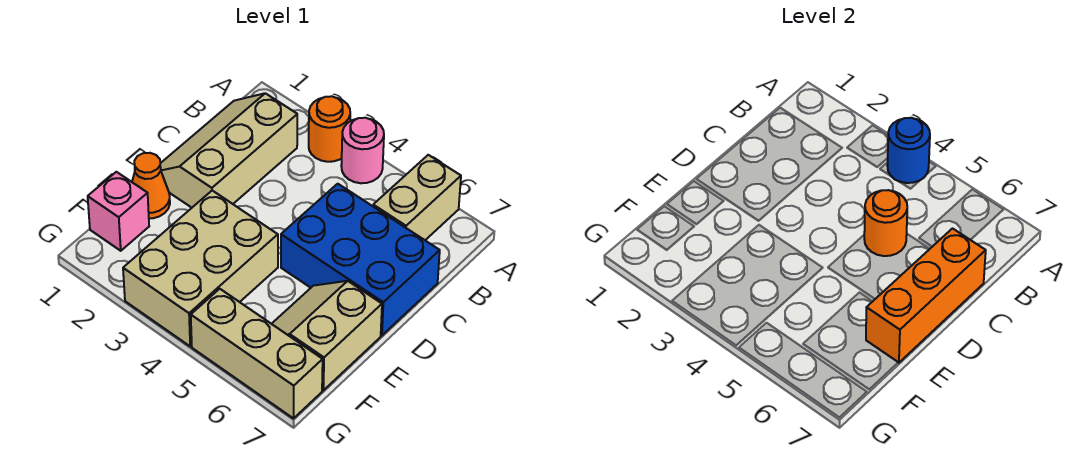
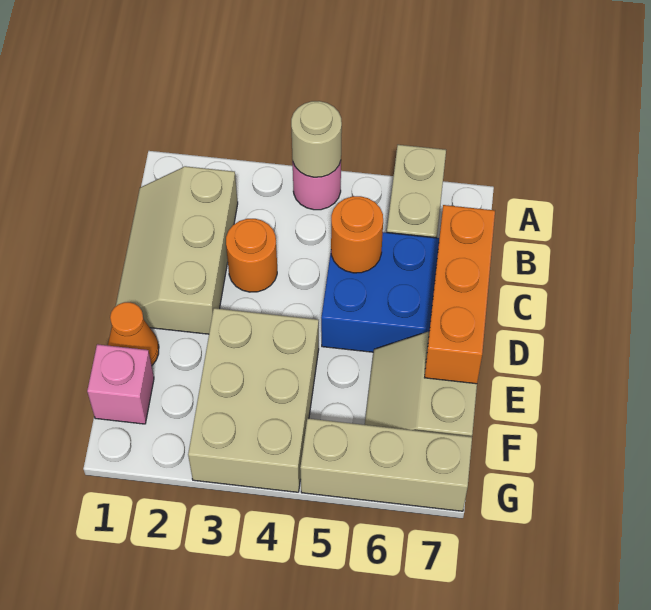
orange round brick A3 level 1 -> orange round brick C3 level 1
blue round brick A4 level 2 -> tan round brick A4 level 2

